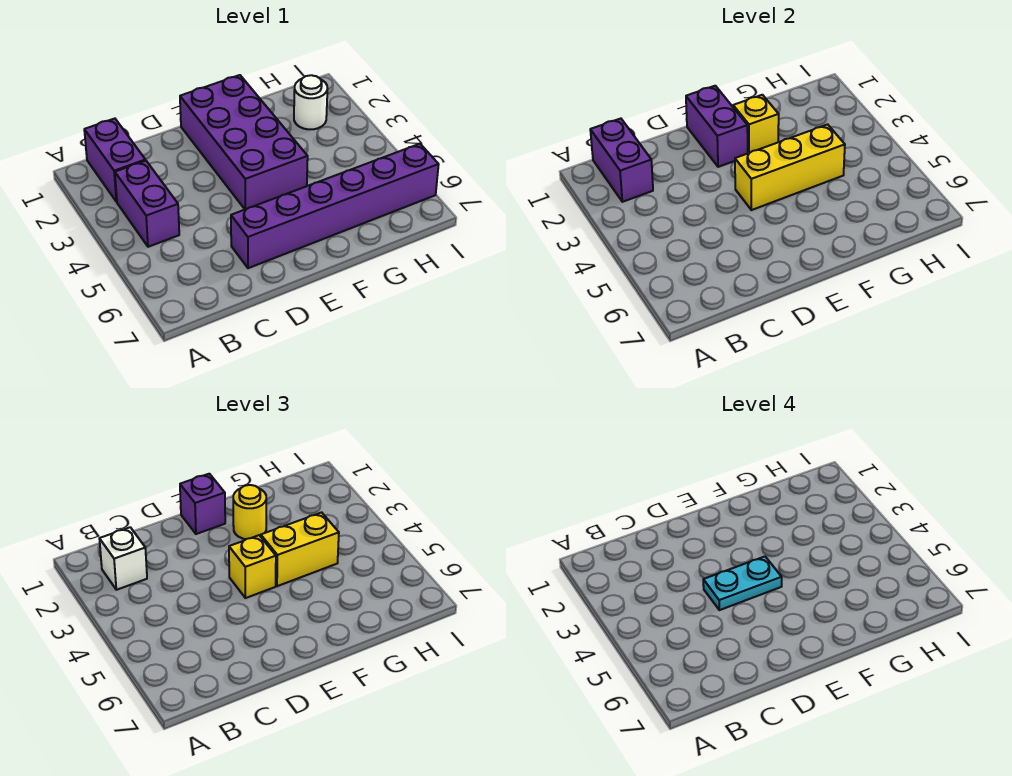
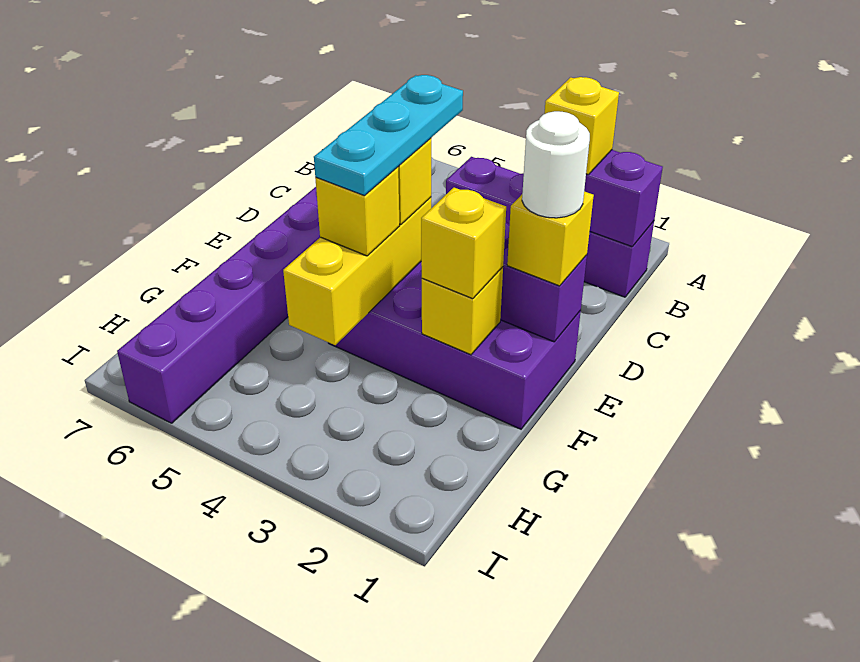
white brick B2 level 3 -> yellow brick B2 level 3
cyan plate D4:E4 level 4 -> cyan plate D4:F4 level 4
purple brick E1 level 3 -> yellow brick E1 level 3
yellow round brick F2 level 3 -> yellow brick F2 level 3
yellow brick F4:G4 level 3 -> yellow brick F4 level 3
white round brick H2 level 1 -> white round brick E1 level 4

